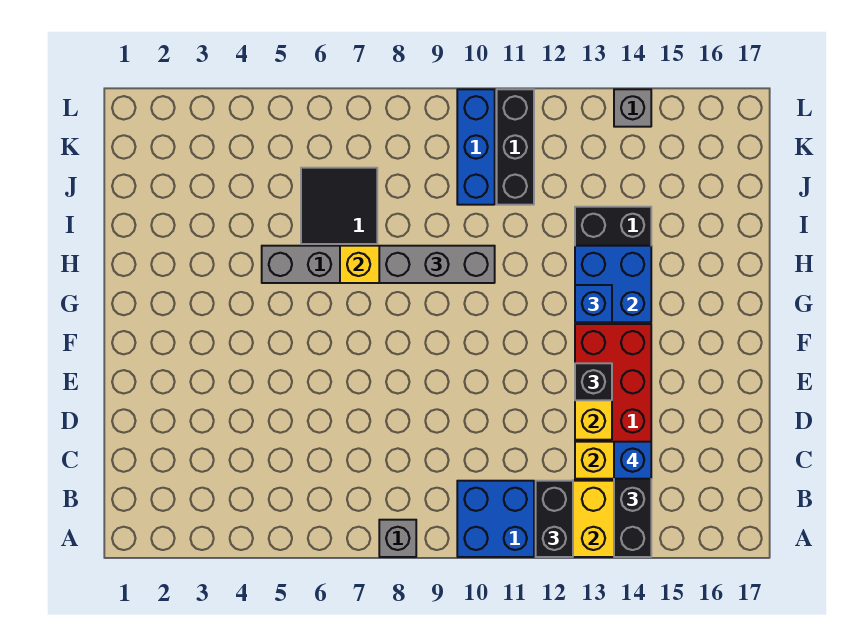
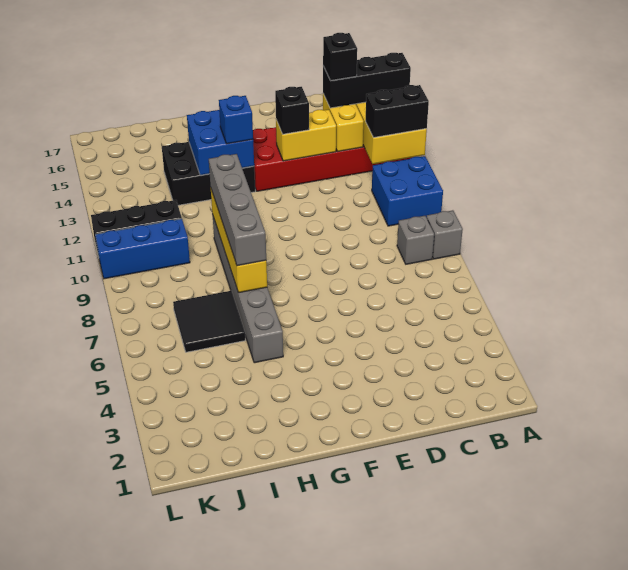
blue brick C14 level 4 -> black brick C14 level 4
grey brick H8:H10 level 3 -> grey brick H7:H10 level 3
grey brick L14 level 1 -> grey brick B8 level 1

